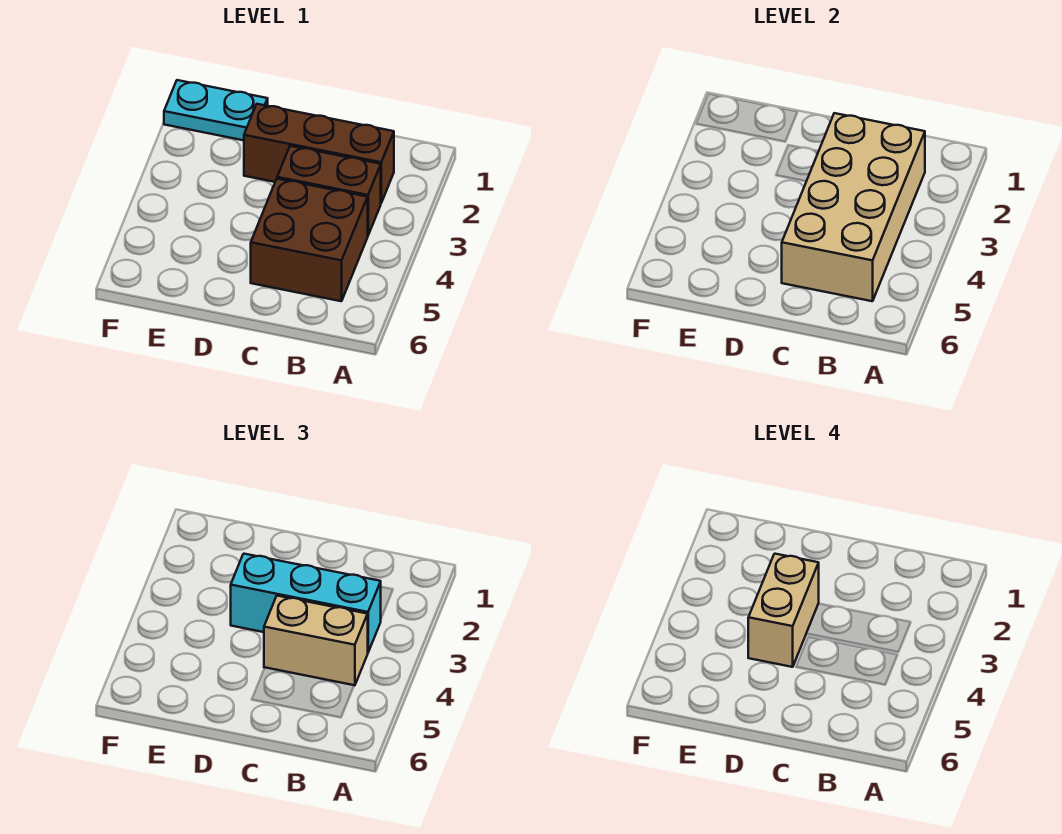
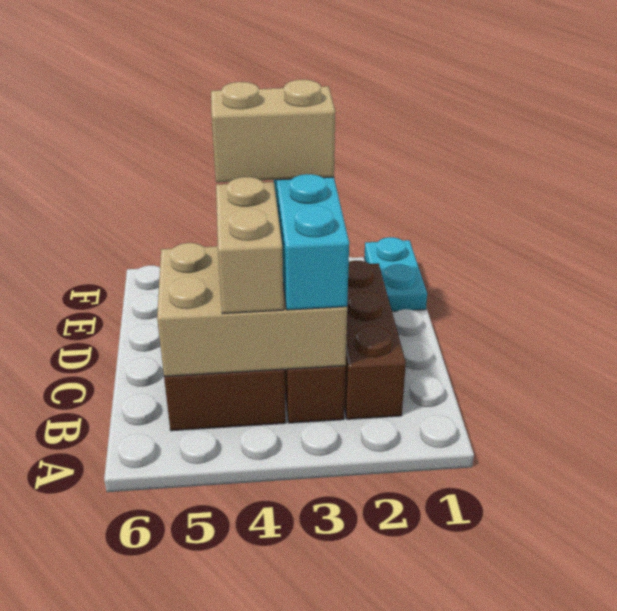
tan brick B2:C5 level 2 -> tan brick B3:C5 level 2

